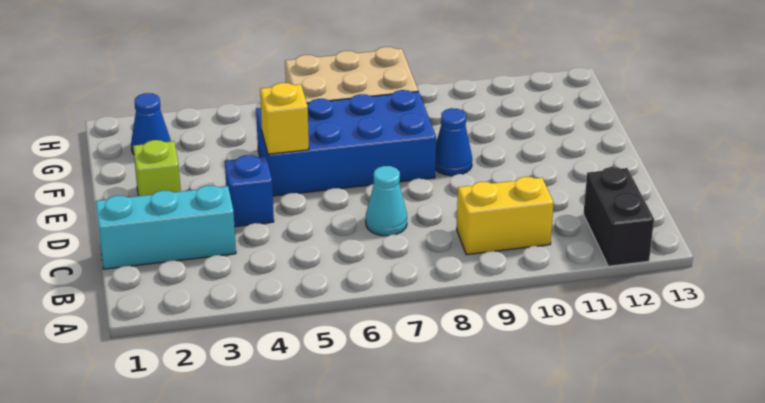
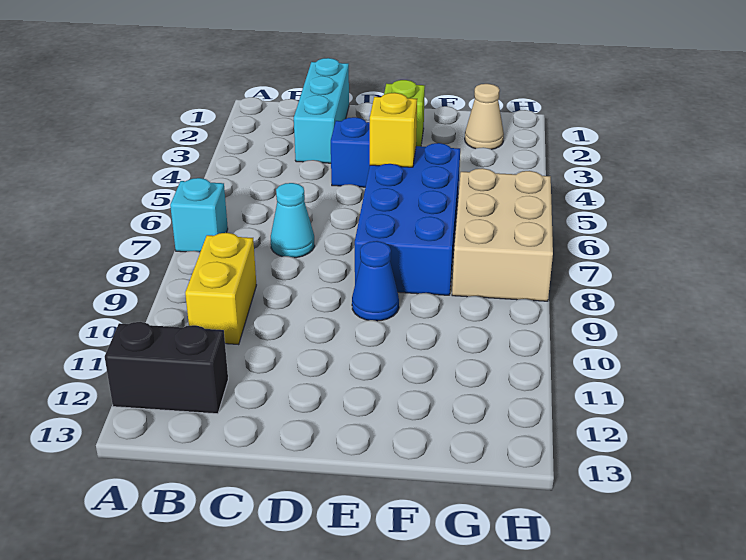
none -> cyan brick A7 level 1
blue cone G2 level 1 -> tan cone G2 level 1

